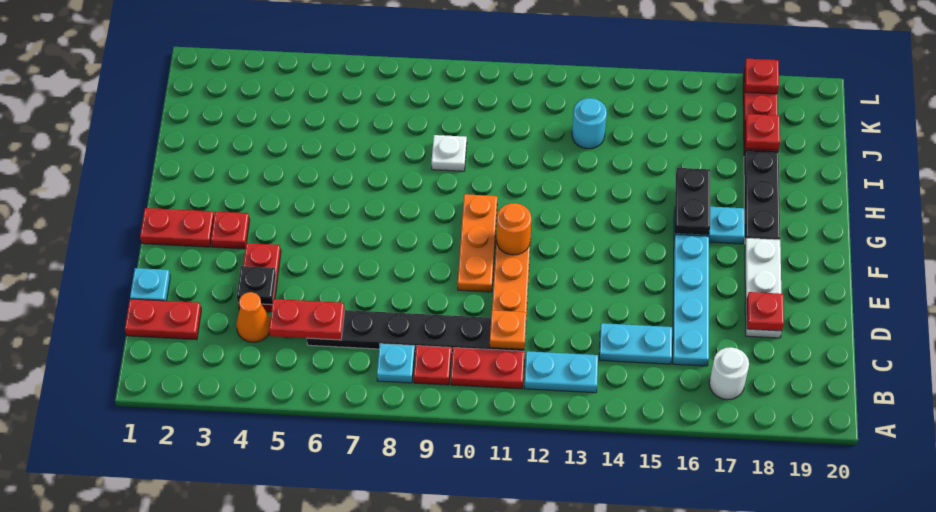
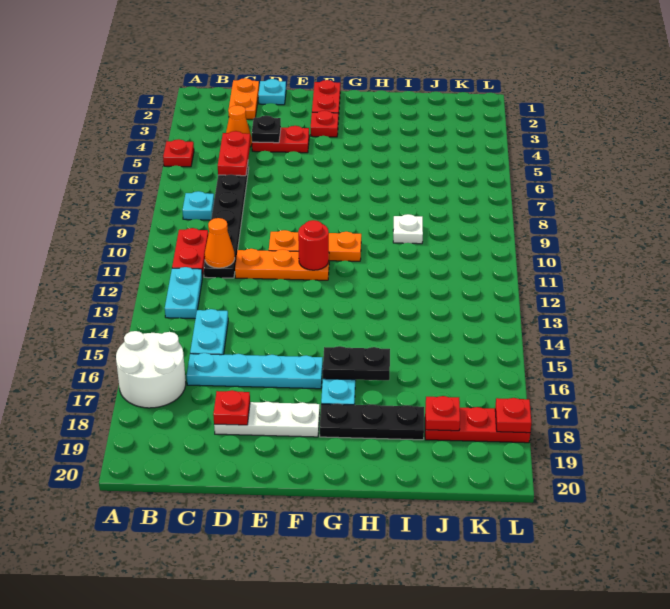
red plate B9 level 1 -> red plate A5 level 1
white round brick B17 level 1 -> white round brick A16:B17 level 1
red plate C1:C2 level 1 -> orange plate C1:C2 level 1
orange plate C11 level 2 -> orange cone C11 level 2
orange round brick F11 level 2 -> red round brick F11 level 2
cyan round brick J13 level 1 -> none

